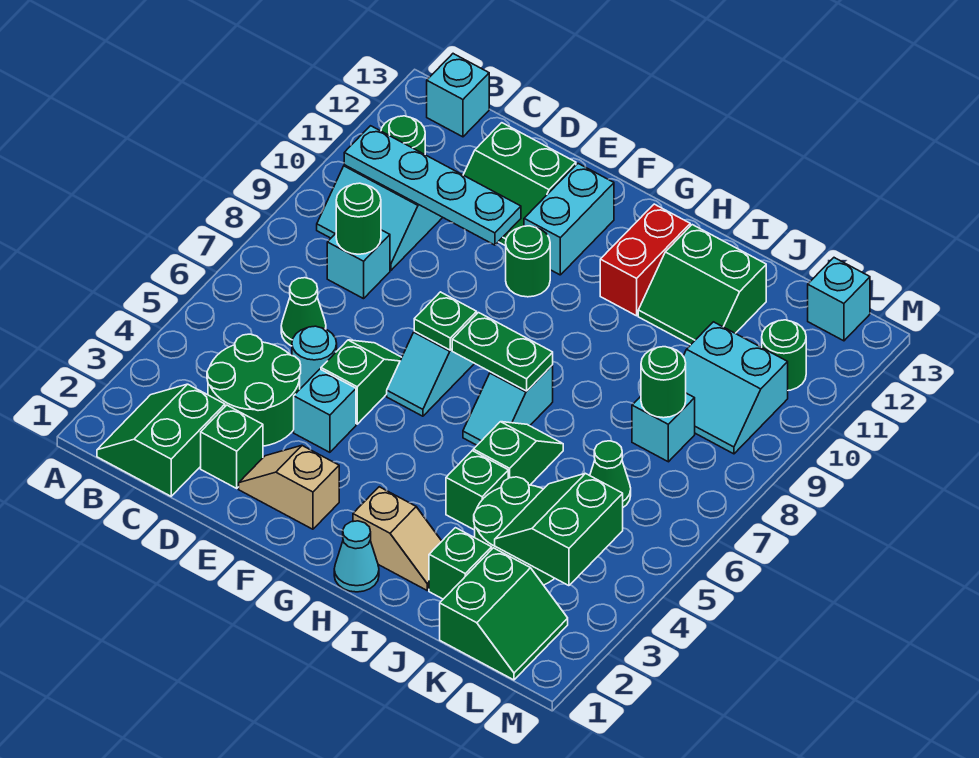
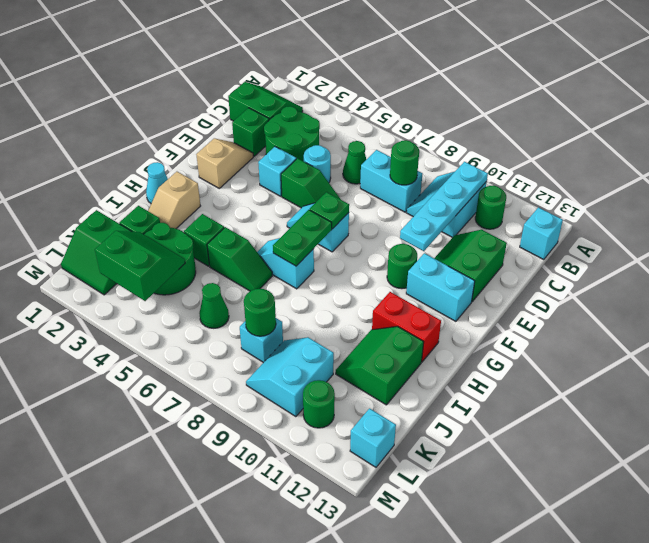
cyan brick C8 level 1 -> cyan brick C7:C8 level 1

